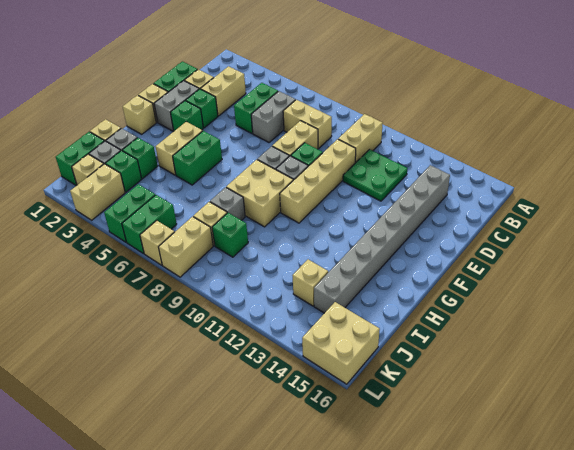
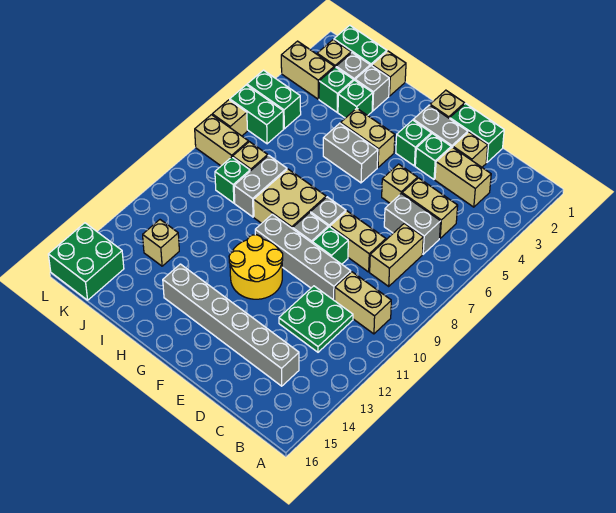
green brick C5:D5 level 1 -> tan brick C5:D5 level 1
grey brick C14:J14 level 1 -> grey brick C14:H14 level 1
tan brick D10:G10 level 1 -> grey brick D10:G10 level 1
none -> yellow round brick F11:G12 level 1
tan brick G1 level 1 -> tan brick E5 level 1
green brick G5:H5 level 1 -> grey brick G5:H5 level 1
grey brick I8 level 1 -> grey brick I8:I9 level 1
tan brick K15:L16 level 1 -> green brick K15:L16 level 1

